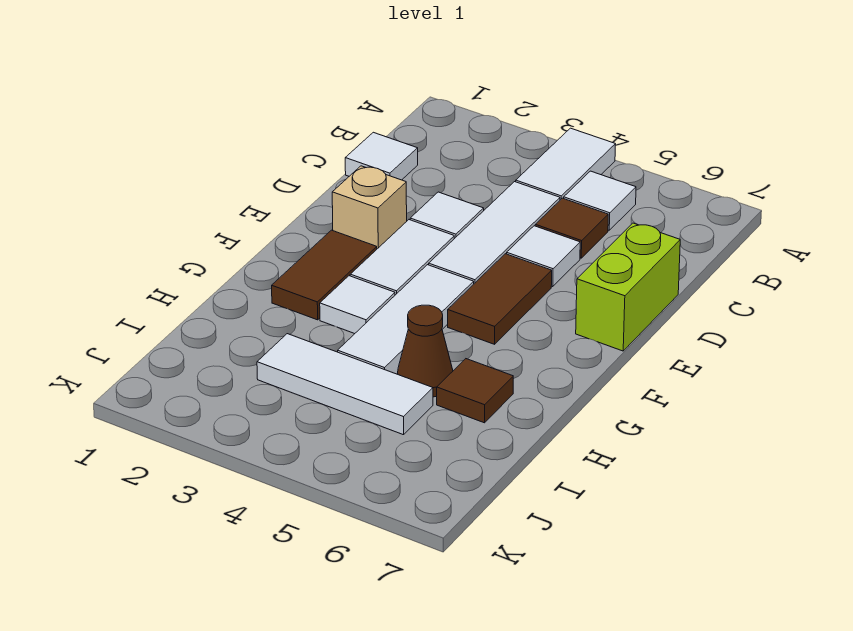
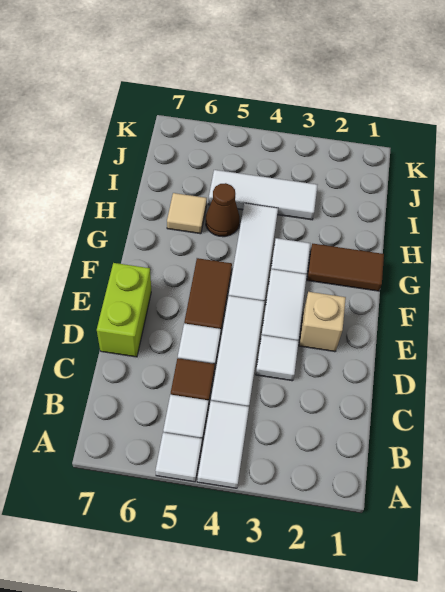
white tile C1 level 1 -> white tile A5 level 1
brown tile F2:G2 level 1 -> brown tile G1:G2 level 1
brown tile H6 level 1 -> tan tile H6 level 1

